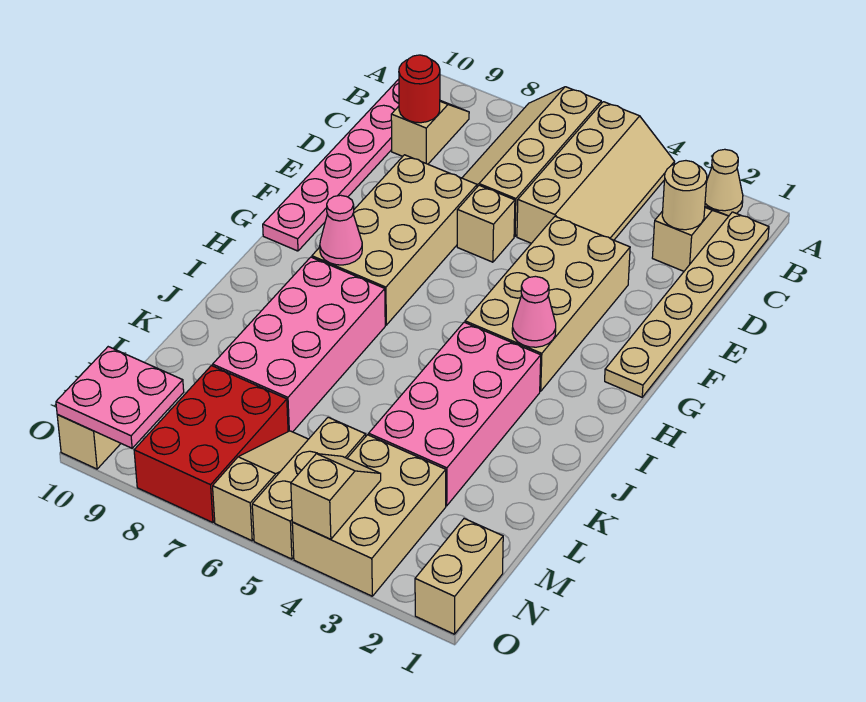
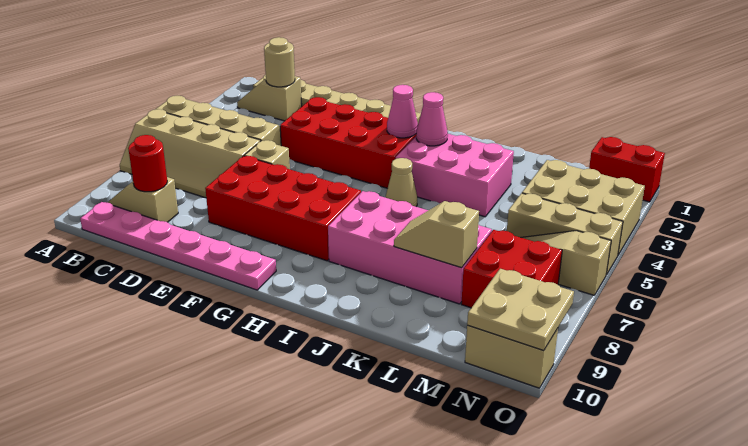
tan cone A2 level 1 -> tan cone I5 level 1
tan brick E3:H4 level 1 -> red brick E3:H4 level 1
tan brick E7:H8 level 1 -> red brick E7:H8 level 1
pink cone H8 level 2 -> pink cone I3 level 2
pink brick I3:L4 level 1 -> pink brick I3:K4 level 1
red brick M7:O8 level 1 -> red brick M7:N8 level 1
tan brick N1:O1 level 1 -> red brick N1:O1 level 1
tan slope N4:O4 level 2 top O -> tan slope K8:L8 level 2 top L
pink plate N9:O10 level 2 -> tan plate N9:O10 level 2

